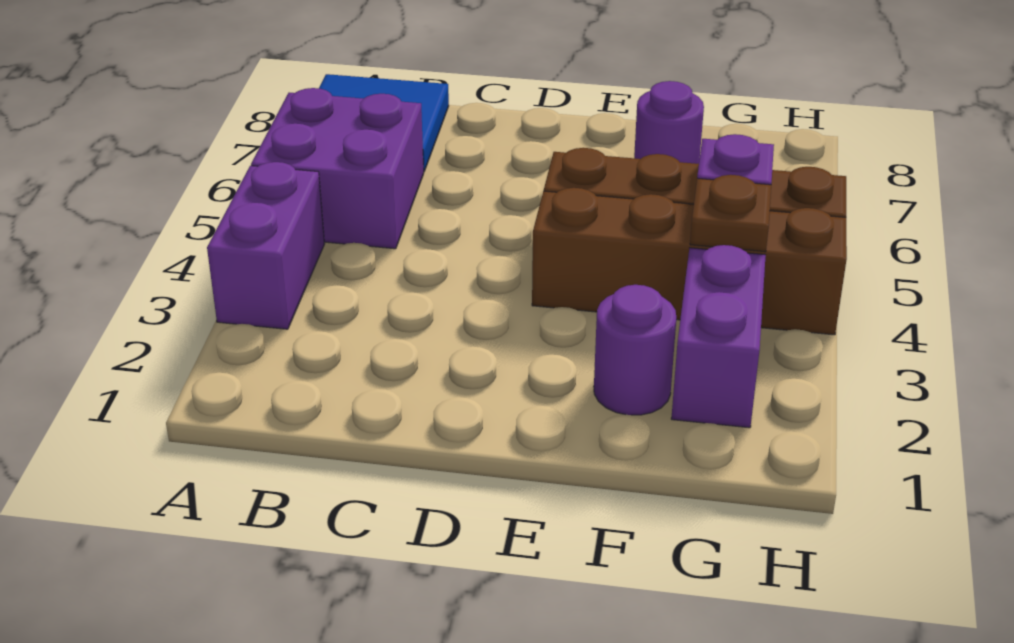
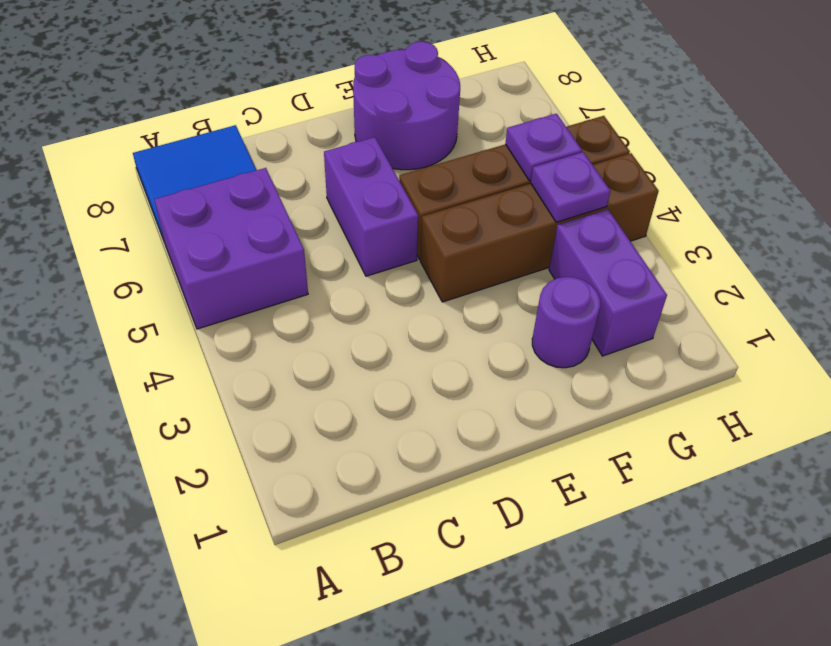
purple brick A3:A4 level 1 -> purple brick D5:D6 level 1
purple round brick F7 level 1 -> purple round brick E7:F8 level 1
brown plate G4 level 2 -> purple plate G4 level 2

